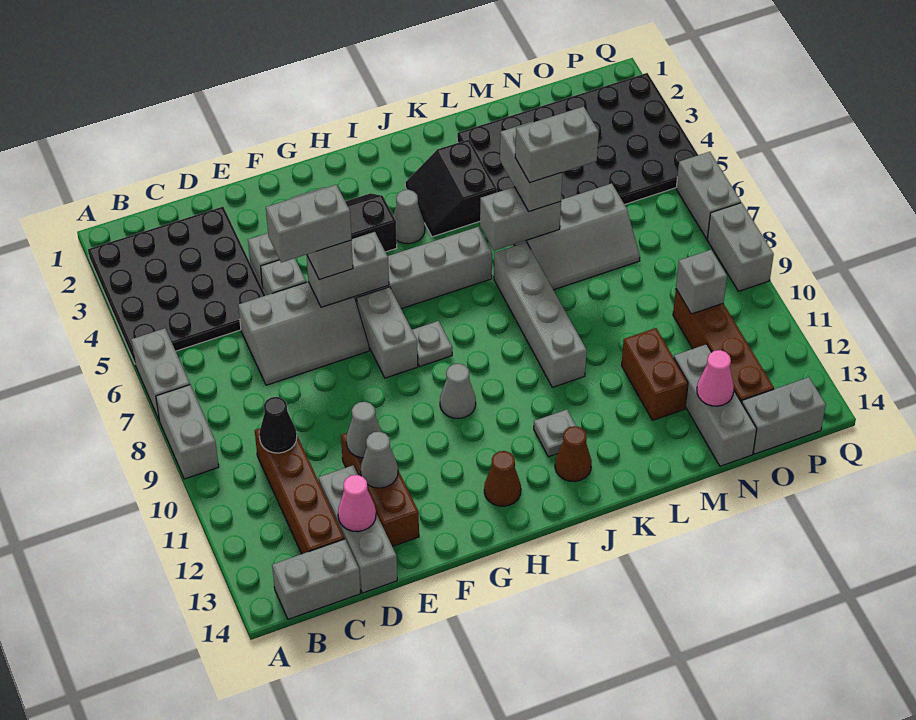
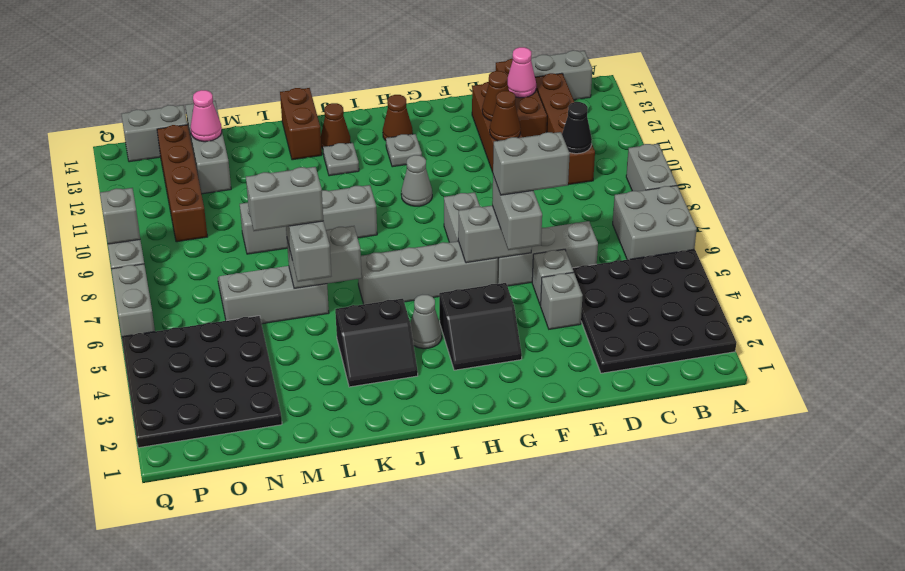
grey brick A6:A7 level 1 -> grey brick A6:B7 level 1
grey brick D12:D14 level 1 -> brown brick D12:D14 level 1
grey cone E11 level 2 -> brown cone E11 level 2
grey cone E12 level 2 -> brown cone E12 level 2
grey plate H8 level 1 -> grey plate H12 level 1
black slope J3:K4 level 1 top K -> black slope J3:K4 level 1 top 4
grey brick K7:K10 level 1 -> grey brick J9:M9 level 1
black plate L2:Q5 level 1 -> black plate N2:Q5 level 1
brown brick M11:M12 level 1 -> brown brick K13:K14 level 1
grey brick O10 level 2 -> grey brick Q9 level 2

